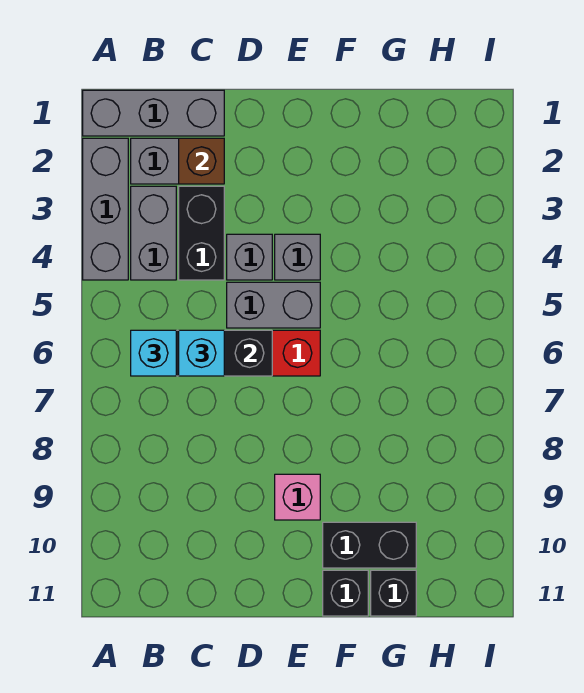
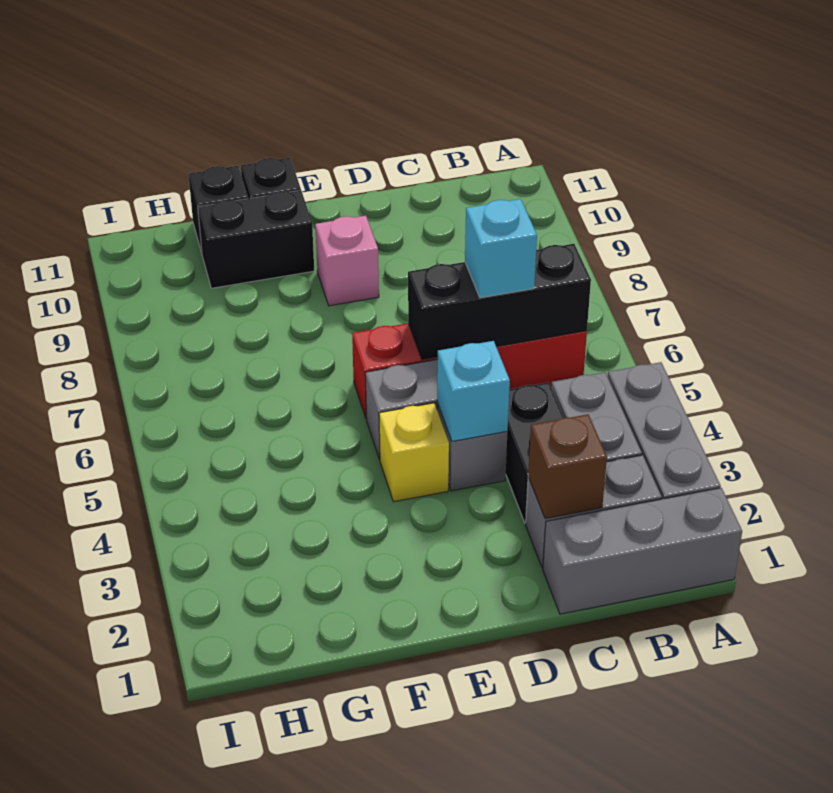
cyan brick B6 level 3 -> cyan brick D4 level 2
grey brick E4 level 1 -> yellow brick E4 level 1

